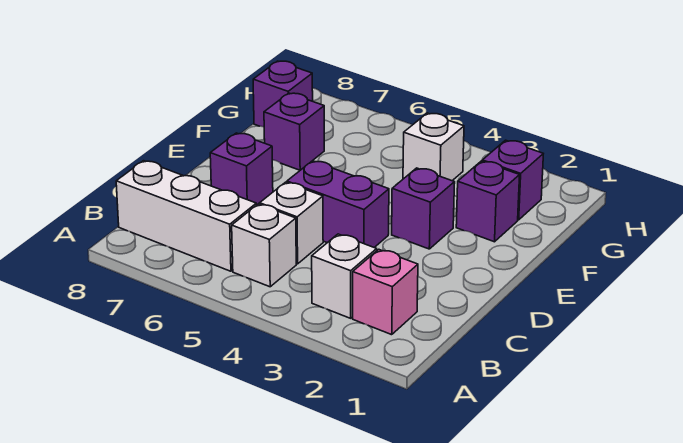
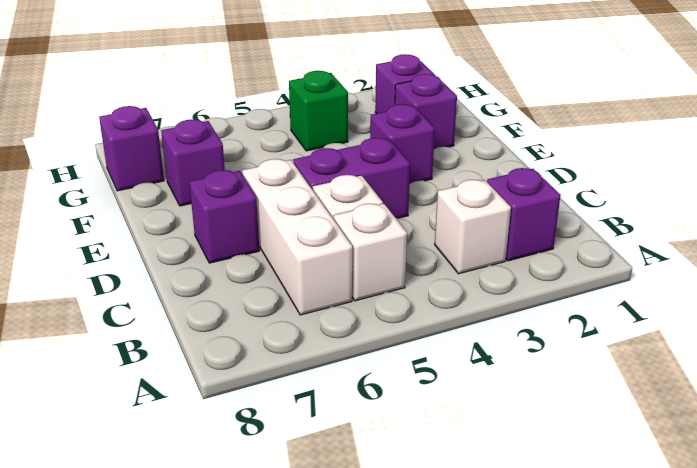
pink brick B2 level 1 -> purple brick B2 level 1
white brick B6:B8 level 1 -> white brick B6:D6 level 1
white brick G4 level 1 -> green brick G4 level 1

